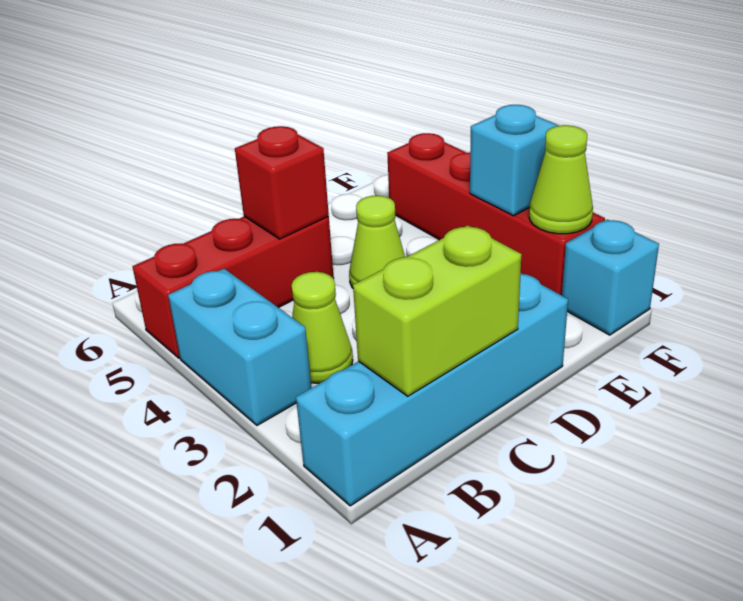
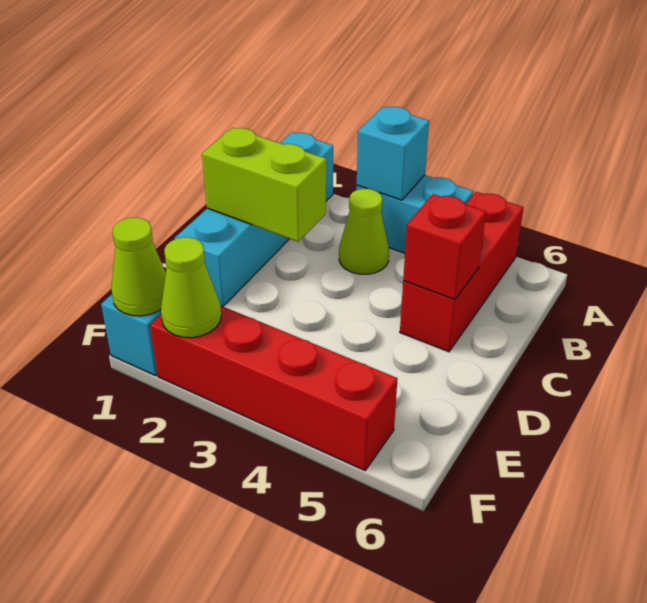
lime brick B1:C1 level 2 -> lime brick C1:C2 level 2
lime cone D4 level 1 -> lime cone F1 level 2
cyan brick F3 level 2 -> cyan brick A3 level 2

